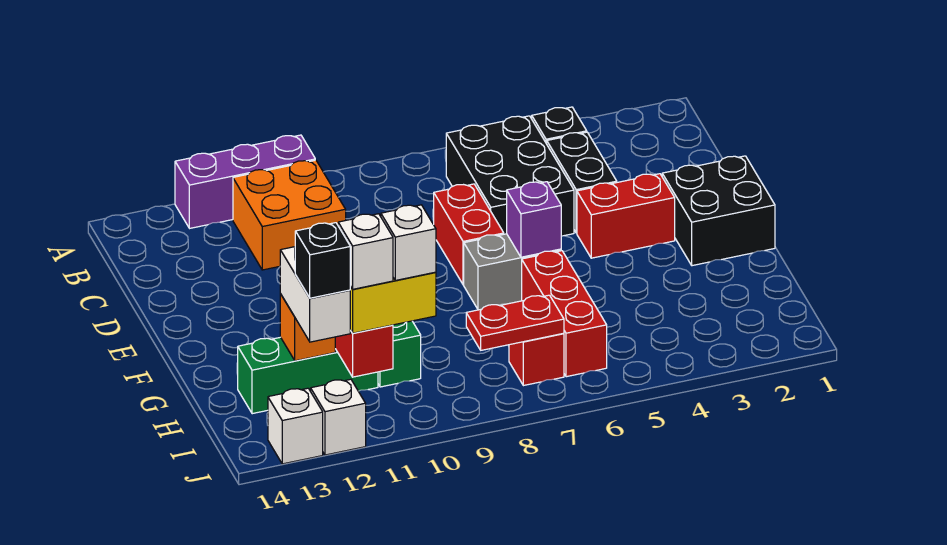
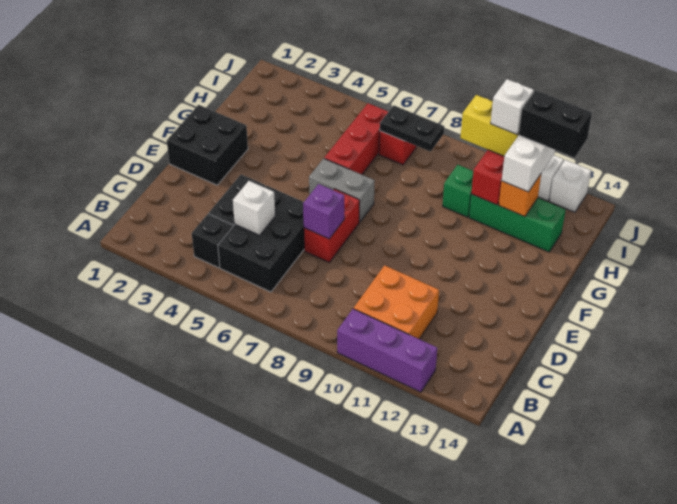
red brick E3:E4 level 1 -> none
purple brick F6 level 2 -> purple brick D7 level 2
red plate I7:I8 level 2 -> black plate I7:I8 level 2
white brick I10 level 4 -> white brick C5 level 2
black brick I12 level 4 -> black brick I12:I13 level 4

